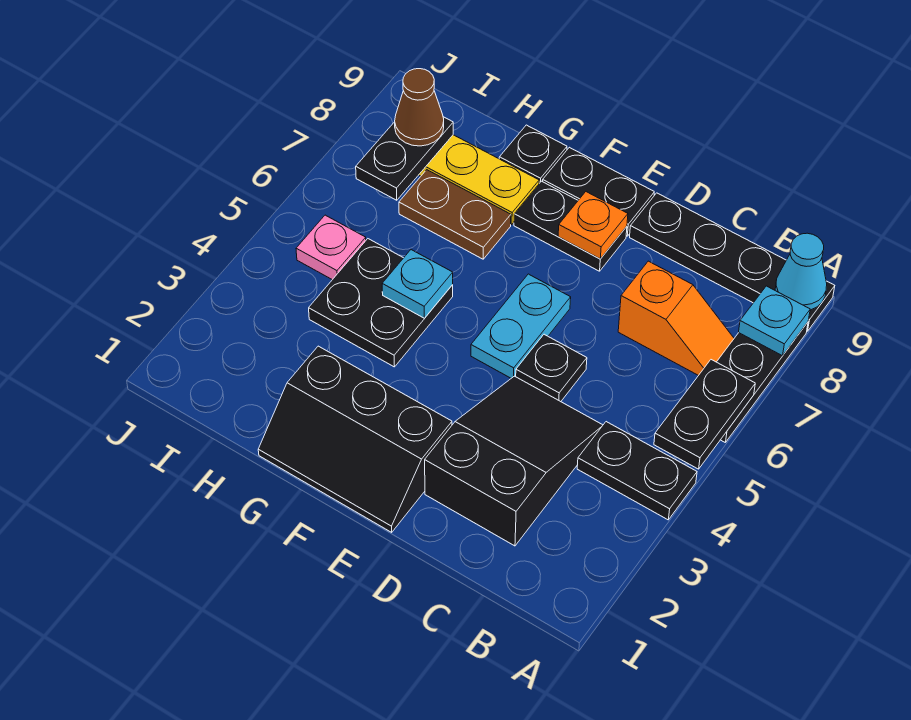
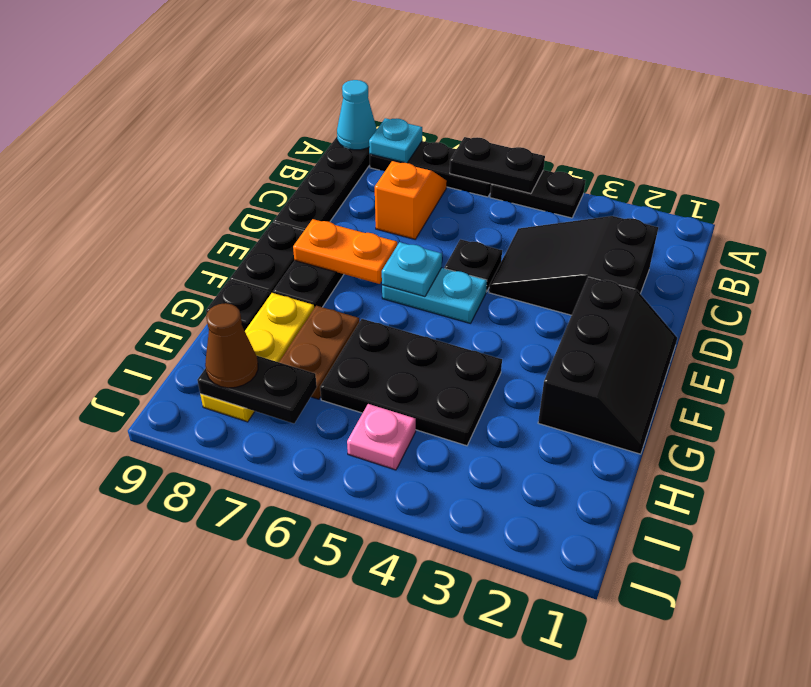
black plate A4:B4 level 1 -> black plate A4:A5 level 1
orange plate E8 level 2 -> orange plate E7:E8 level 2
black plate G4:H5 level 1 -> black plate G4:H6 level 1
cyan plate G5 level 2 -> cyan plate E6 level 2

